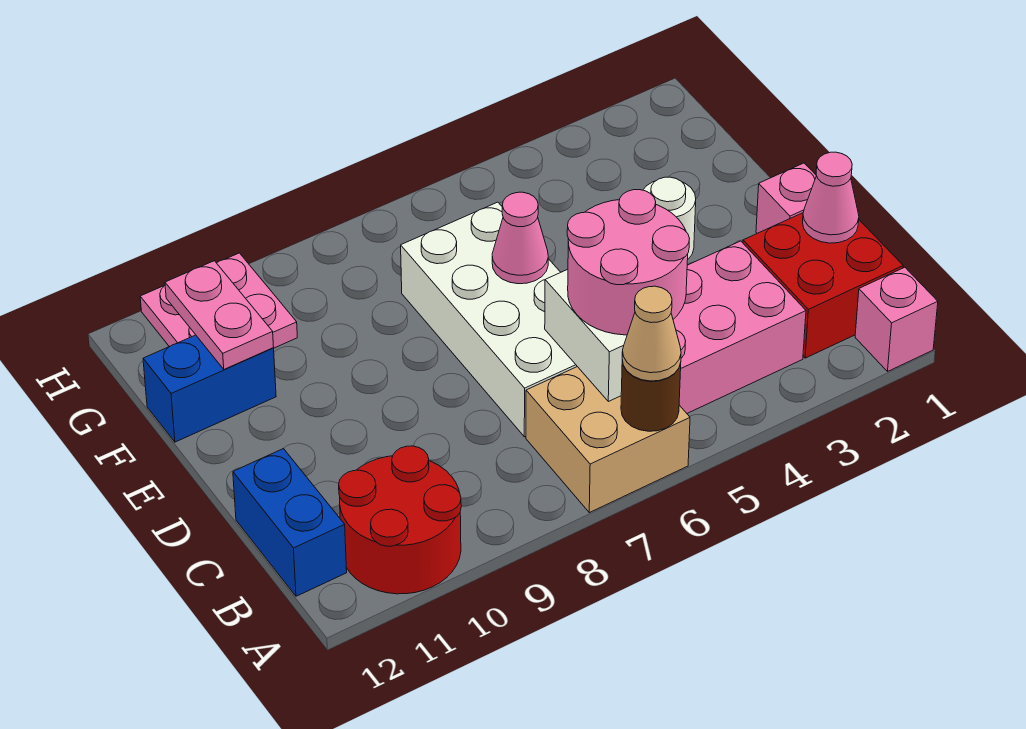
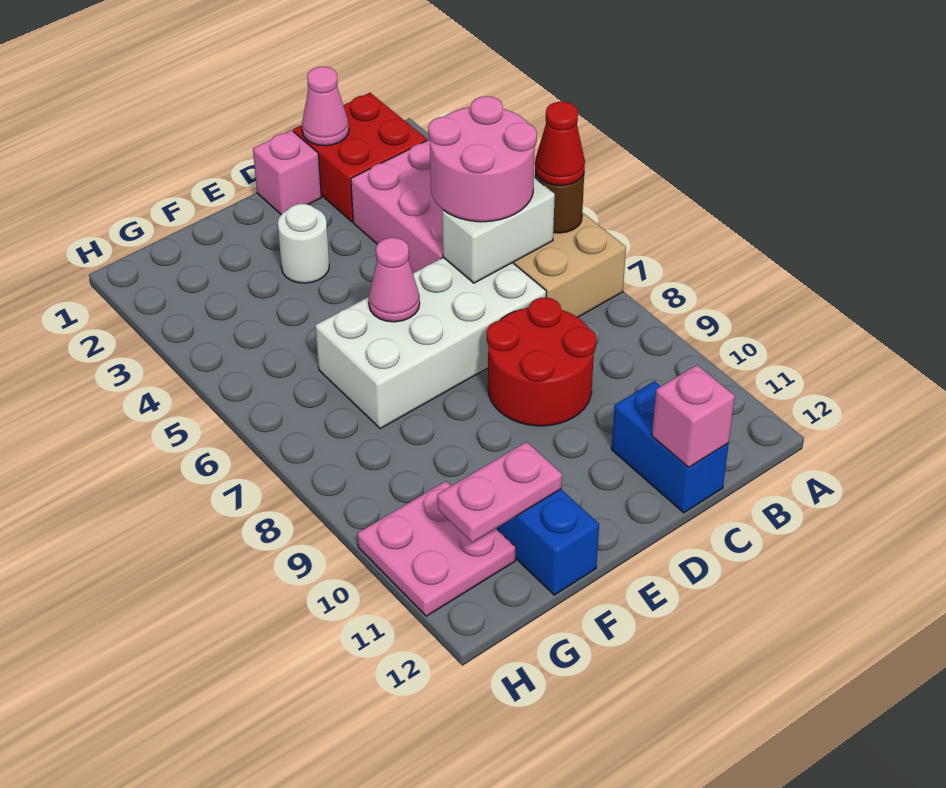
pink brick A1 level 1 -> pink brick C12 level 2
tan cone A6 level 3 -> red cone A6 level 3
red round brick A10:B11 level 1 -> red round brick C8:D9 level 1
blue brick B12:C12 level 1 -> blue brick C11:C12 level 1

